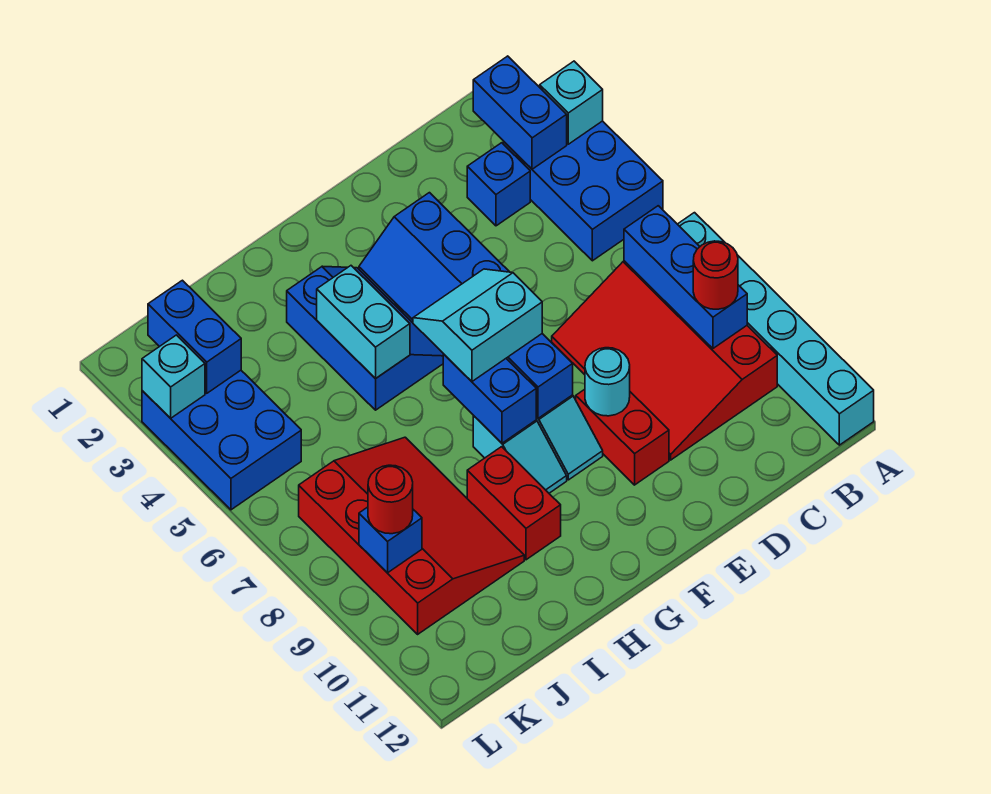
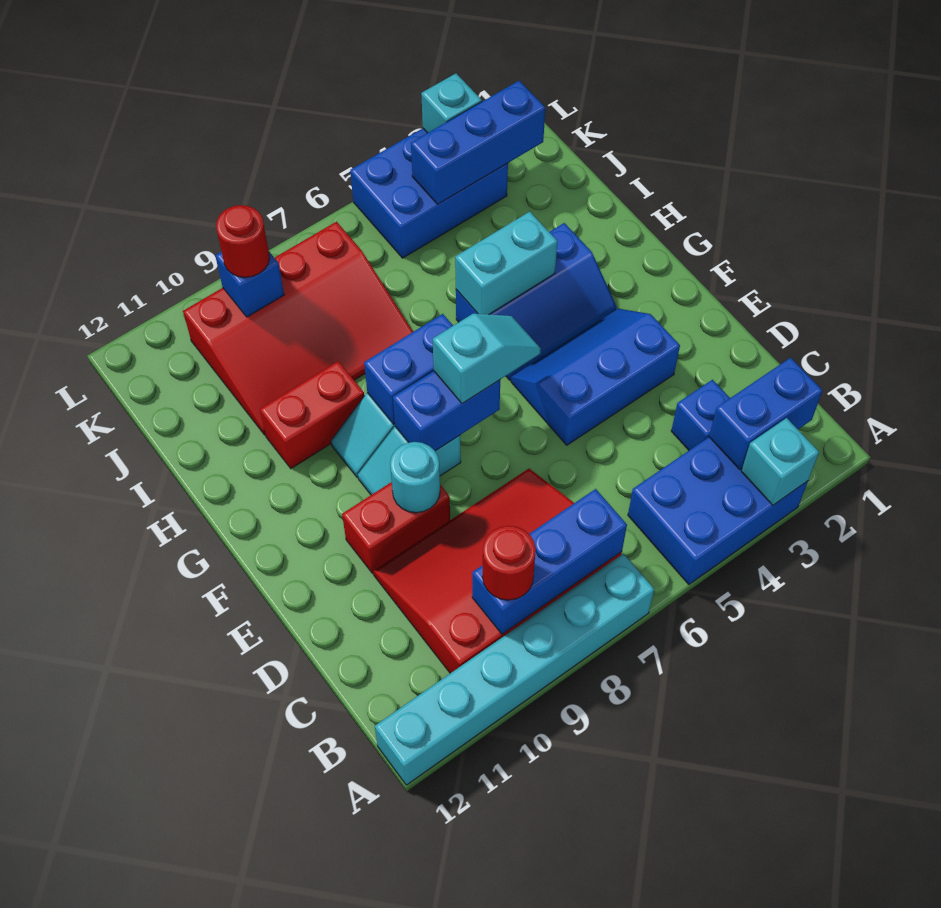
cyan slope F6:G7 level 3 top 7 -> cyan slope F6:F7 level 3 top 7
blue brick K2:K3 level 2 -> blue brick K2:K4 level 2

